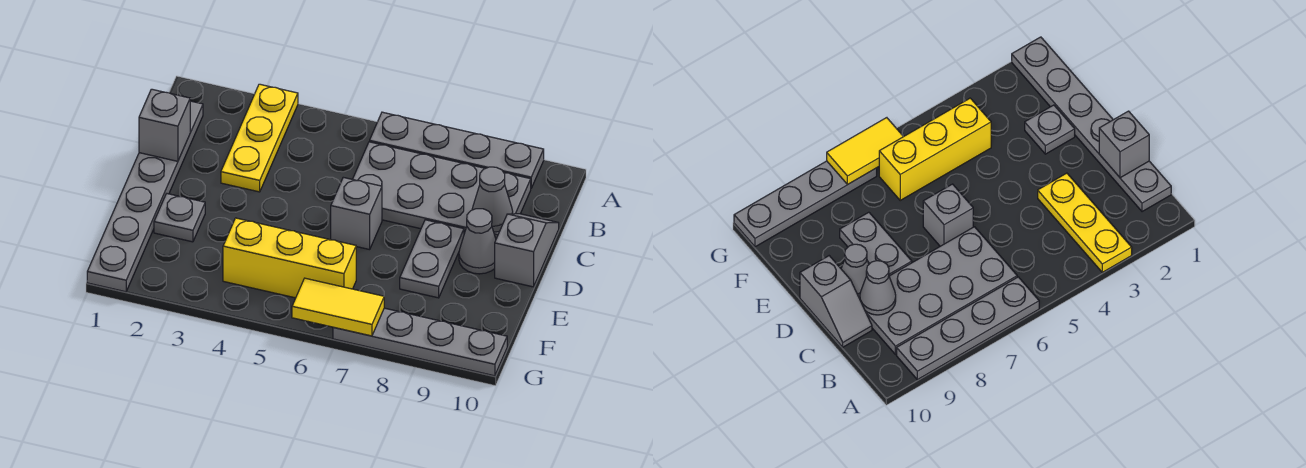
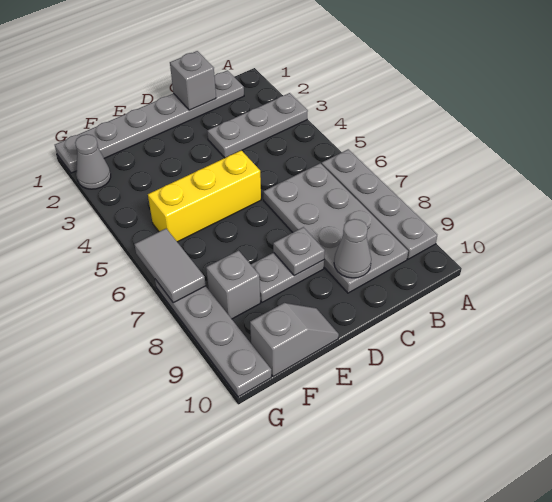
yellow plate A3:C3 level 1 -> grey plate A3:C3 level 1
grey slope C10:D10 level 1 top D -> grey slope E10:F10 level 1 top F
grey brick D6 level 1 -> grey brick F8 level 1
grey cone D9 level 1 -> grey cone G2 level 1
grey plate E2 level 1 -> grey plate D8 level 2
yellow brick F4:F6 level 1 -> yellow brick D5:F5 level 1
yellow tile G6:G7 level 2 -> grey tile G6:G7 level 2

